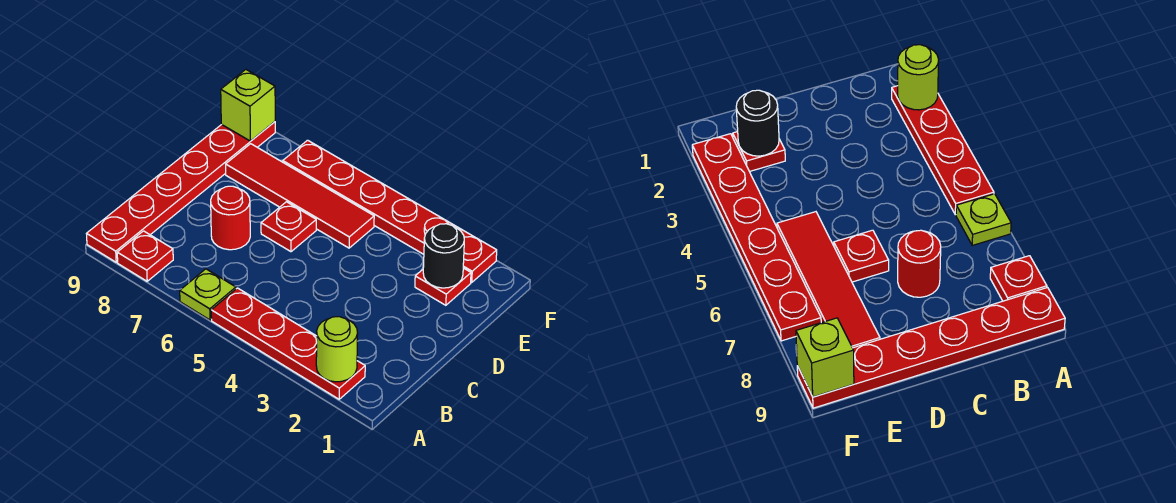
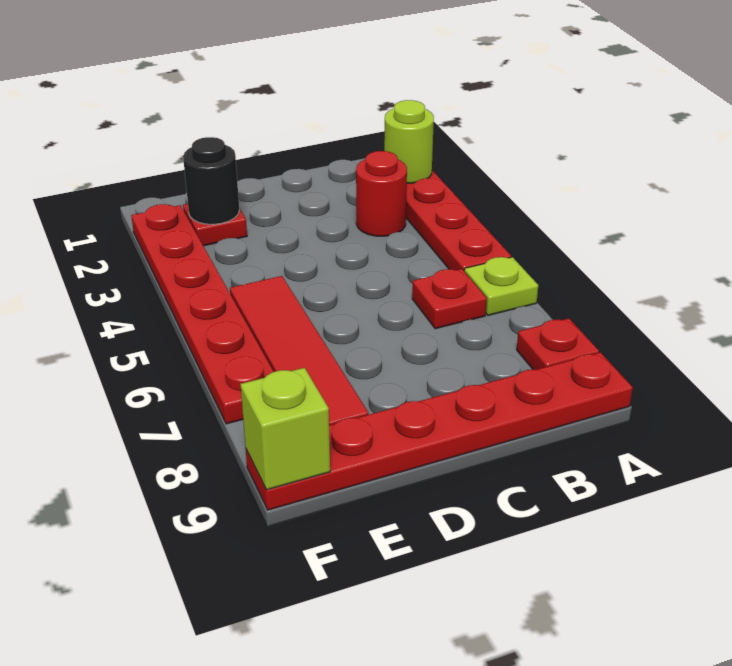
red round brick C7 level 1 -> red round brick B3 level 1
red plate D6 level 1 -> red plate B6 level 1

